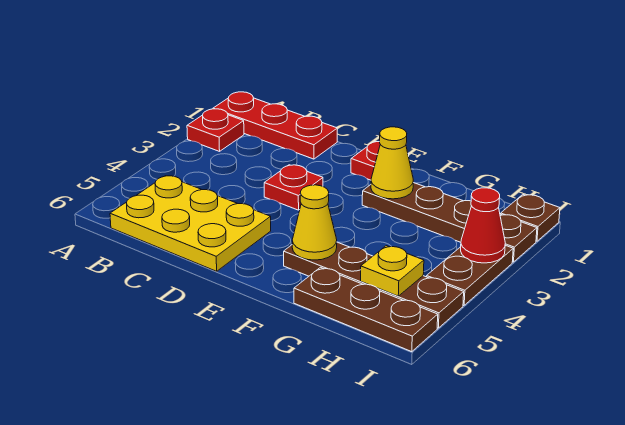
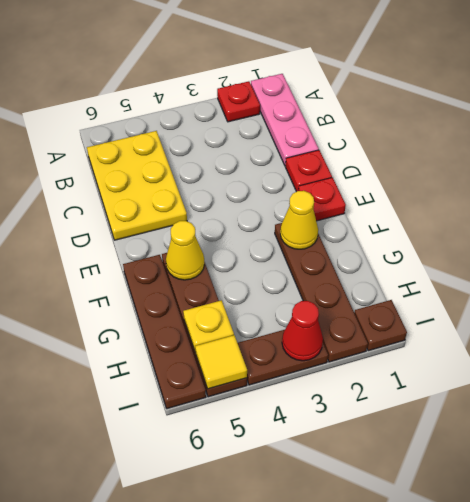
red plate A1:C1 level 1 -> pink plate A1:C1 level 1
red plate D3 level 1 -> red plate D1 level 1
brown plate G6:I6 level 1 -> brown plate F6:I6 level 1
none -> yellow tile I5 level 2

